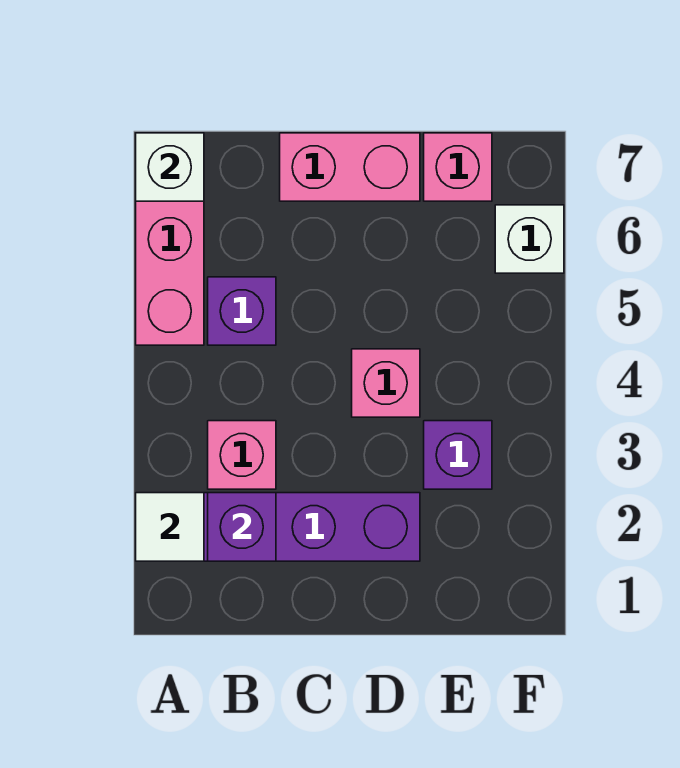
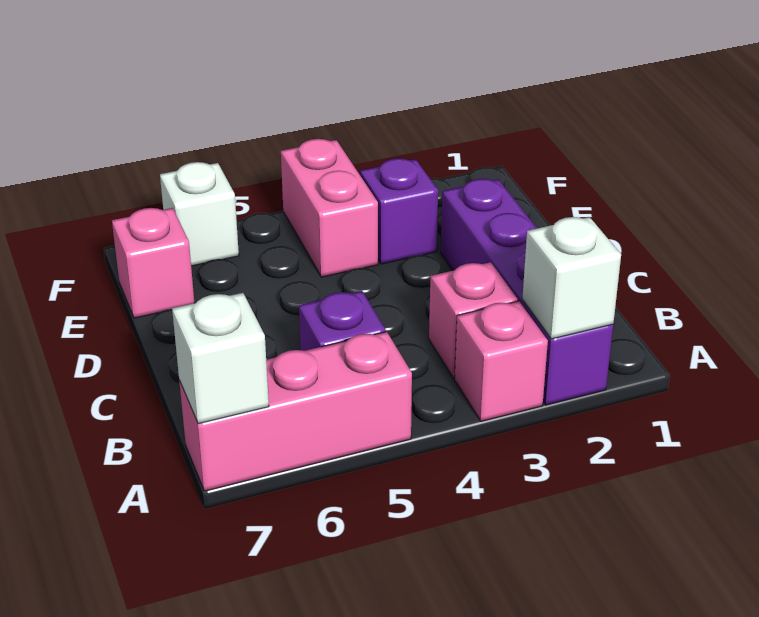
white tile A2 level 2 -> white brick A2 level 2
purple brick B2 level 2 -> none
pink brick C7:D7 level 1 -> pink brick E4:F4 level 1
pink brick D4 level 1 -> pink brick A3 level 1

